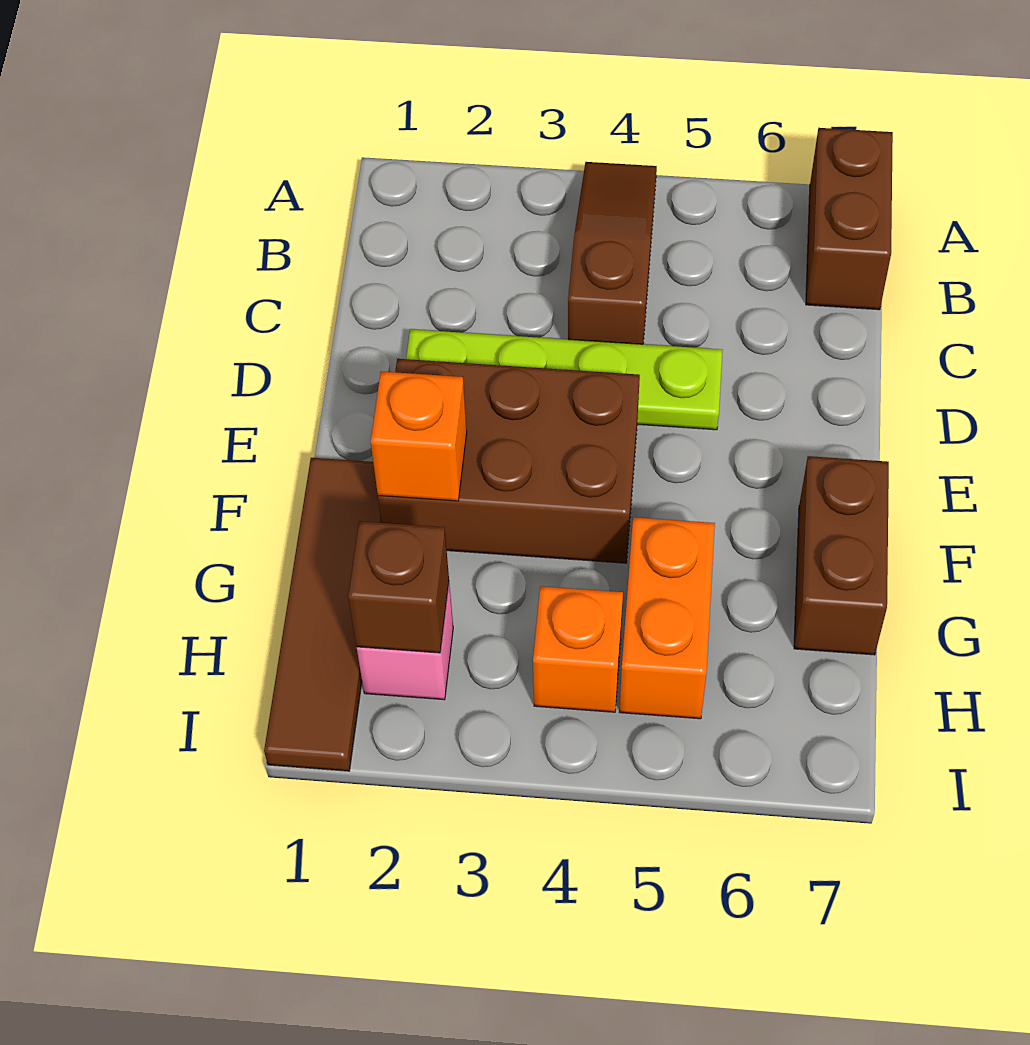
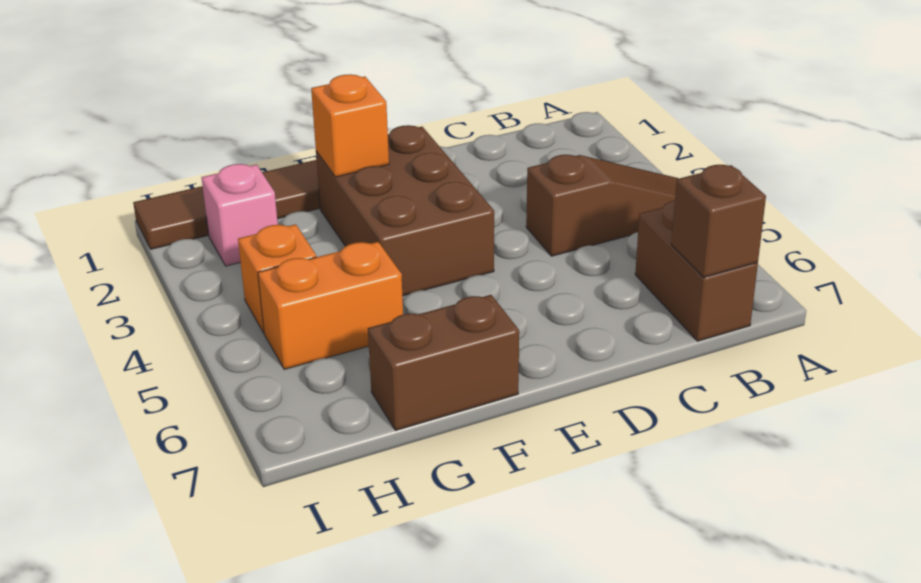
brown brick A7:B7 level 1 -> brown brick B6:B7 level 1
lime plate D2:D5 level 1 -> none
brown brick H2 level 2 -> brown brick B7 level 2

